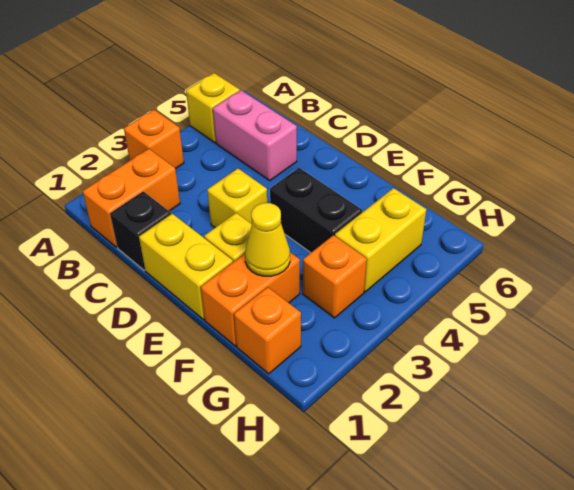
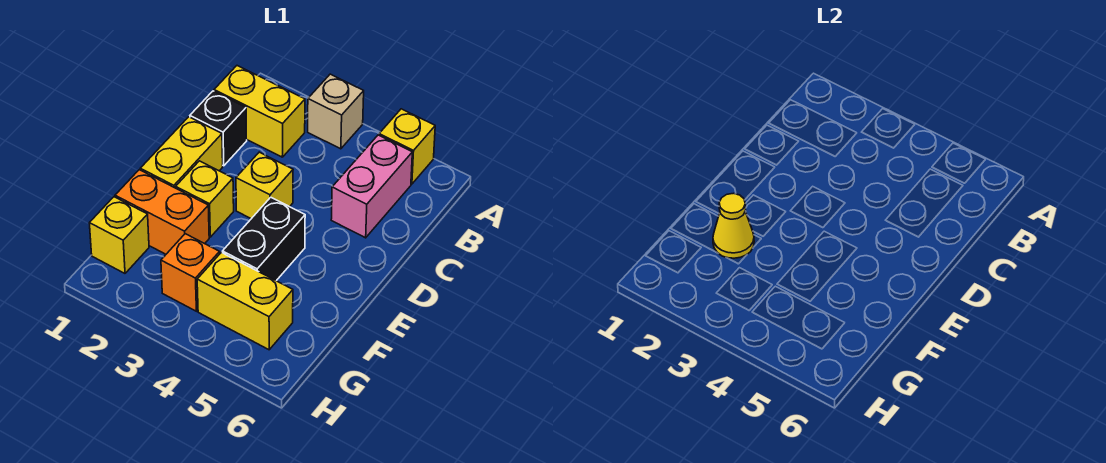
orange brick A3 level 1 -> tan brick A3 level 1
orange brick B1:B2 level 1 -> yellow brick B1:B2 level 1
orange brick G1 level 1 -> yellow brick G1 level 1

